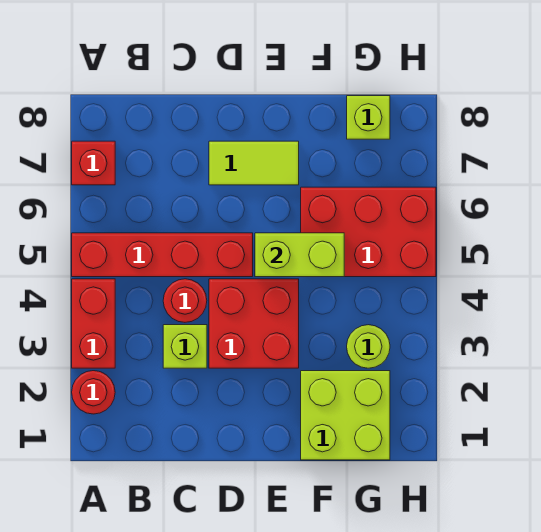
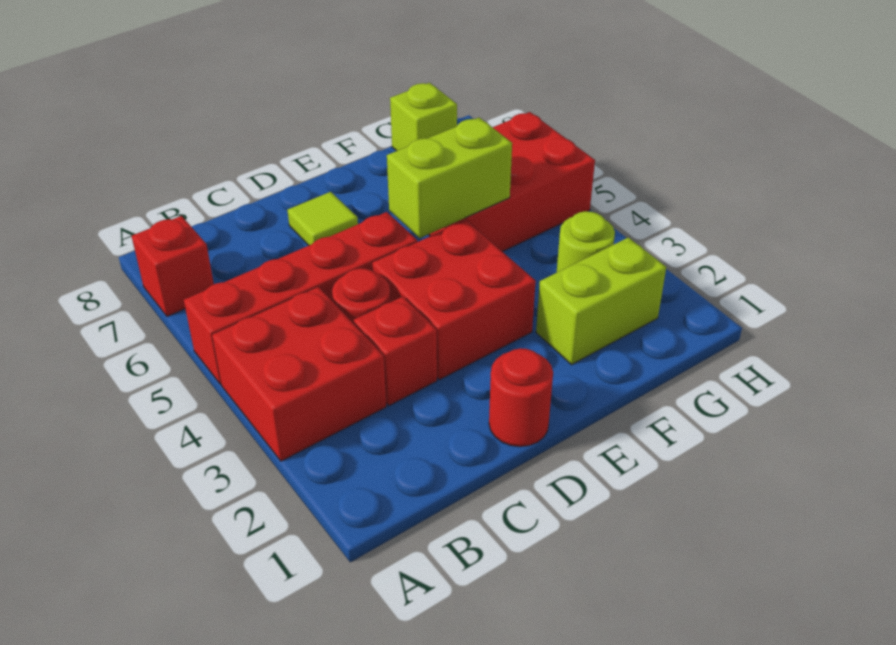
red round brick A2 level 1 -> red round brick D1 level 1
red brick A3:A4 level 1 -> red brick A3:B4 level 1
lime brick C3 level 1 -> red brick C3 level 1
lime tile D7:E7 level 1 -> lime tile D7 level 1
lime brick F1:G2 level 1 -> lime brick F2:G2 level 1

